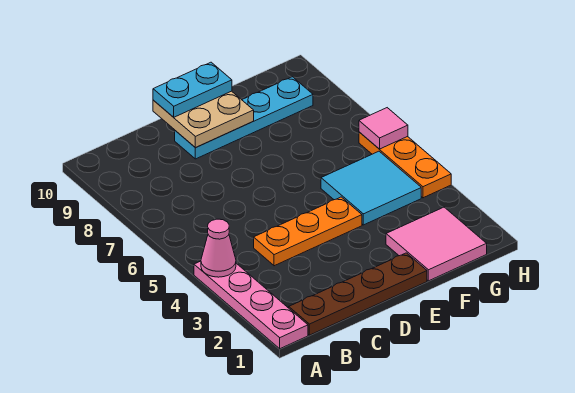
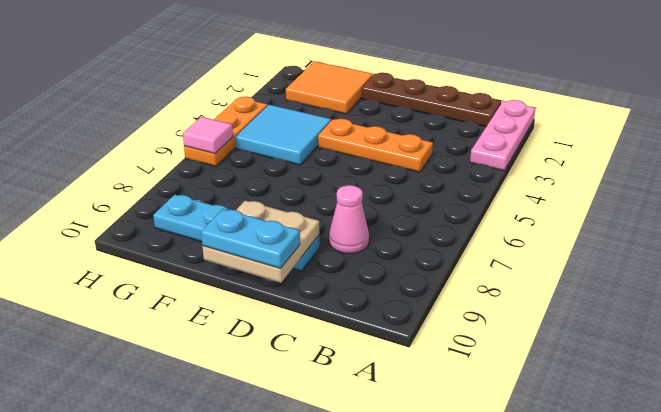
pink plate A1:A4 level 1 -> pink plate A1:A3 level 1
pink cone A4 level 2 -> pink cone C8 level 1
pink tile F1:G2 level 1 -> orange tile F1:G2 level 1

